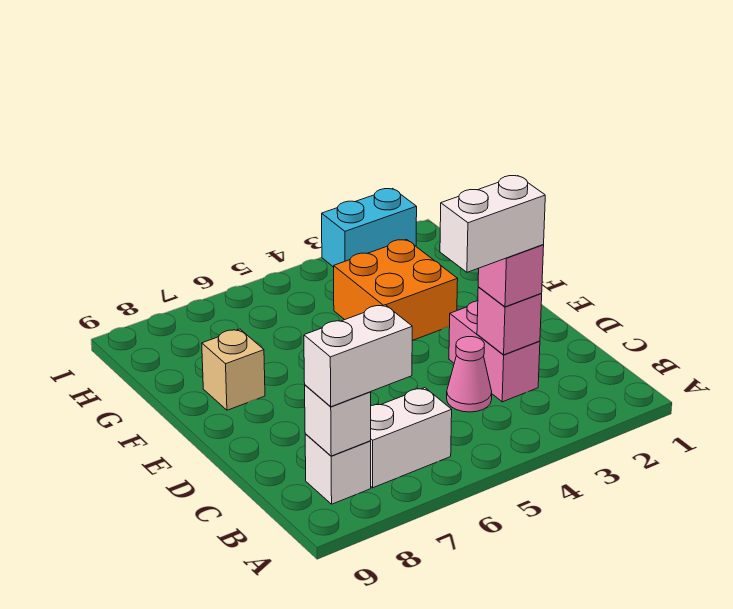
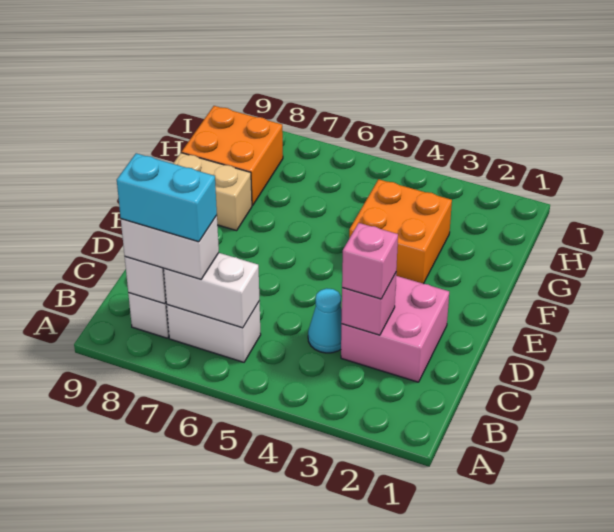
pink brick C3:D3 level 1 -> pink brick C2:D3 level 1
white brick C3:C4 level 4 -> white brick B6:B7 level 2
pink cone C4 level 1 -> cyan cone C4 level 1
tan brick F8 level 1 -> tan brick F8:F9 level 1
none -> orange brick G8:H9 level 1
cyan brick I2:I3 level 1 -> cyan brick B7:B8 level 4

